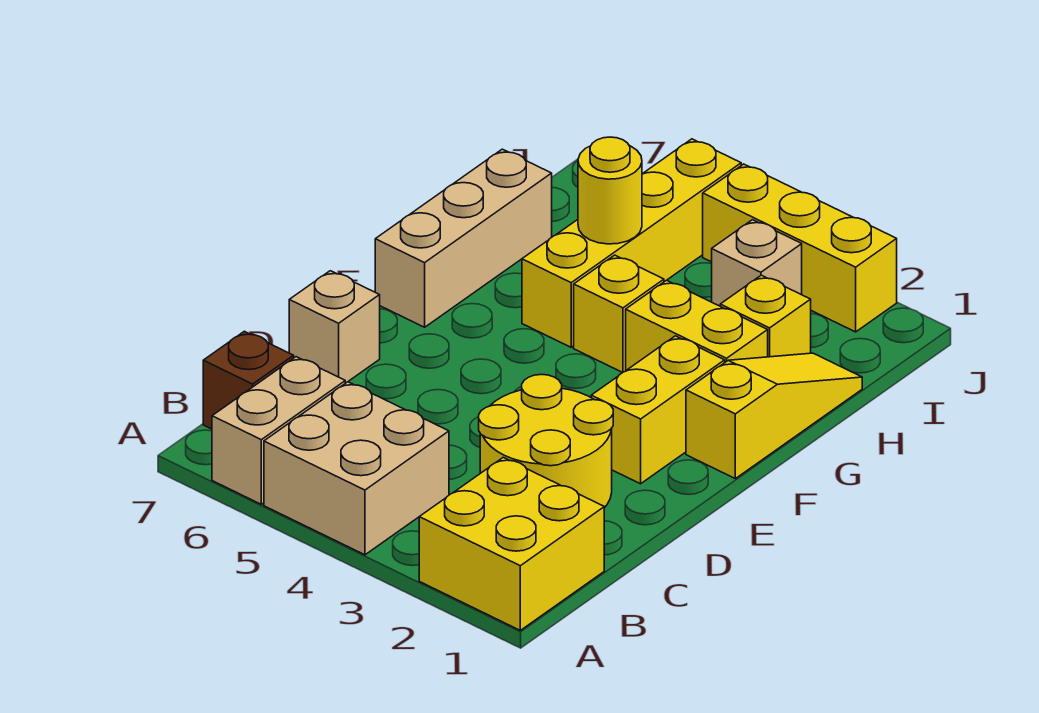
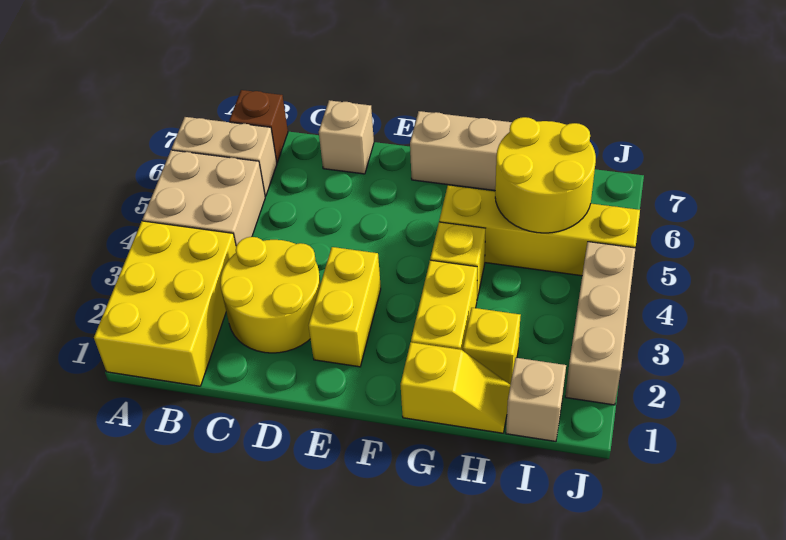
yellow brick A1:B2 level 1 -> yellow brick A1:B3 level 1
yellow brick E2:F2 level 1 -> yellow brick E2:E3 level 1
yellow slope F1:H1 level 1 top F -> yellow slope G1:H1 level 1 top G
yellow round brick H5 level 2 -> yellow round brick H5:I6 level 2
tan brick I3 level 1 -> tan brick I1 level 1
yellow brick J2:J4 level 1 -> tan brick J2:J4 level 1

